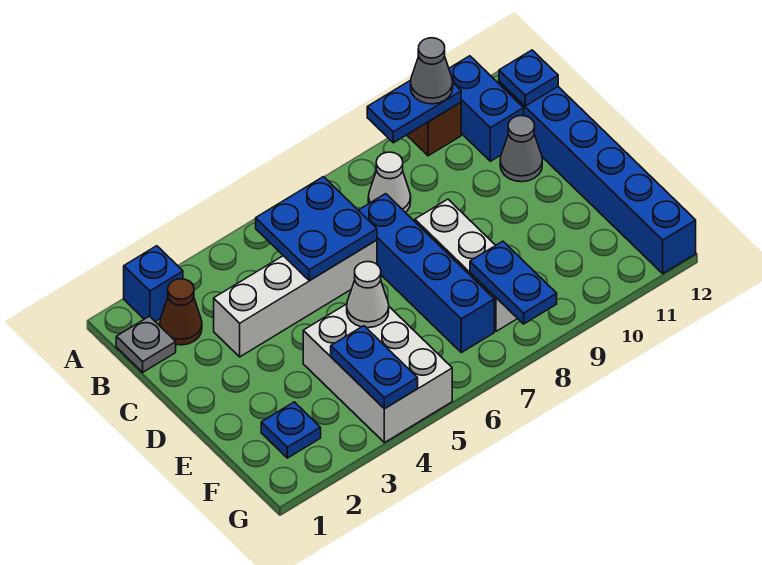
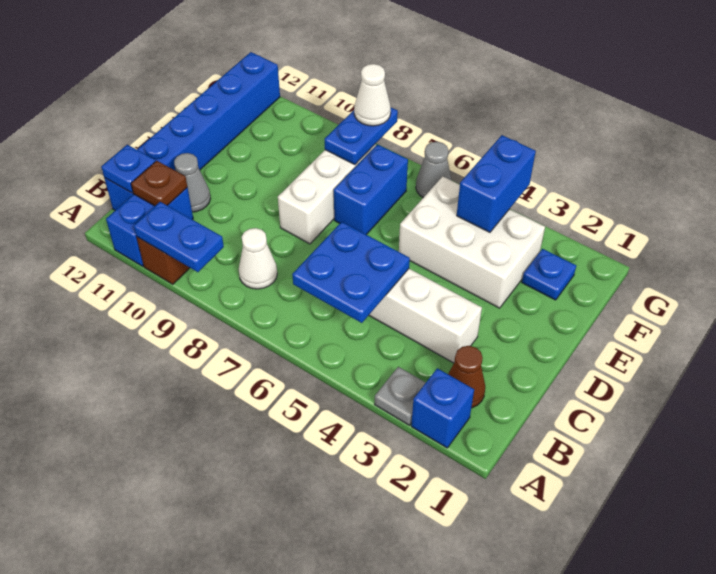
grey cone A10 level 3 -> grey cone G6 level 1
grey plate B1 level 1 -> grey plate A3 level 1
none -> brown plate B11 level 2
blue brick C7:F7 level 1 -> blue brick E7:F7 level 1
white brick E4:G5 level 1 -> white brick E3:F5 level 1
white cone E5 level 2 -> white cone G8 level 3
blue plate F4:G4 level 2 -> blue brick F4:G4 level 2

